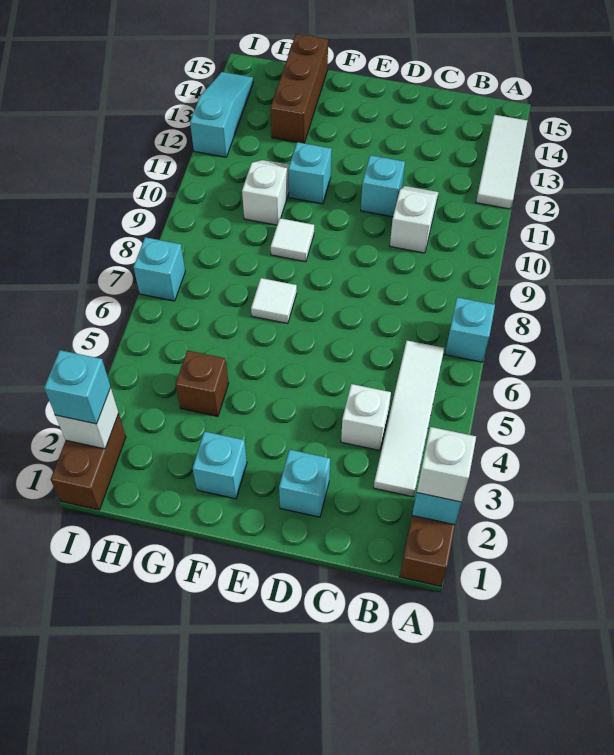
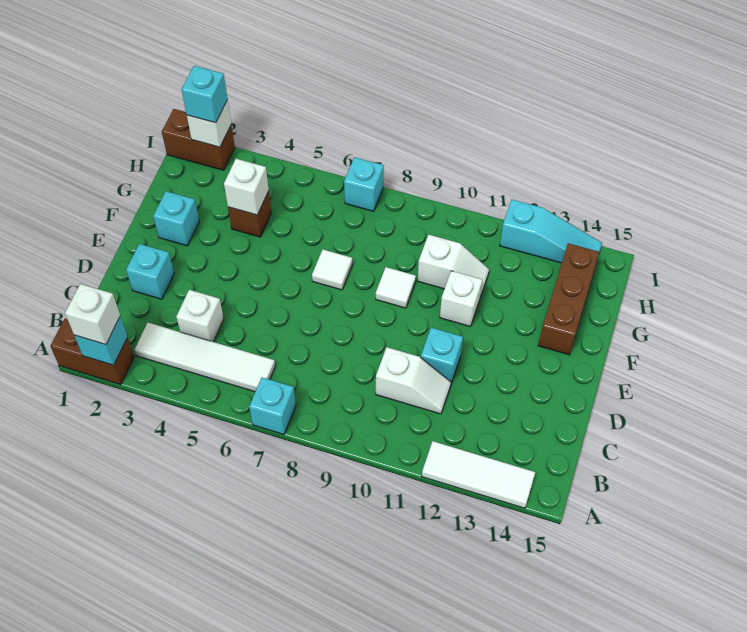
cyan brick F11 level 1 -> white brick F11 level 1
none -> white brick G4 level 2
brown brick G13:G15 level 1 -> brown brick F14:H14 level 1

